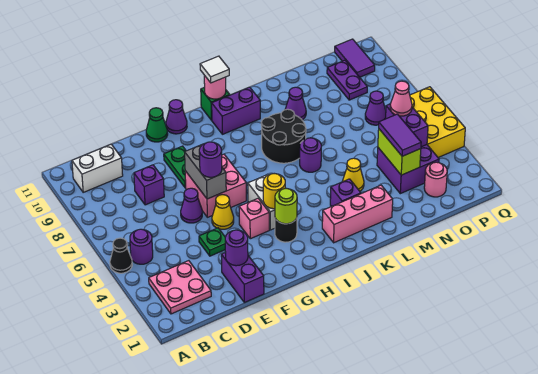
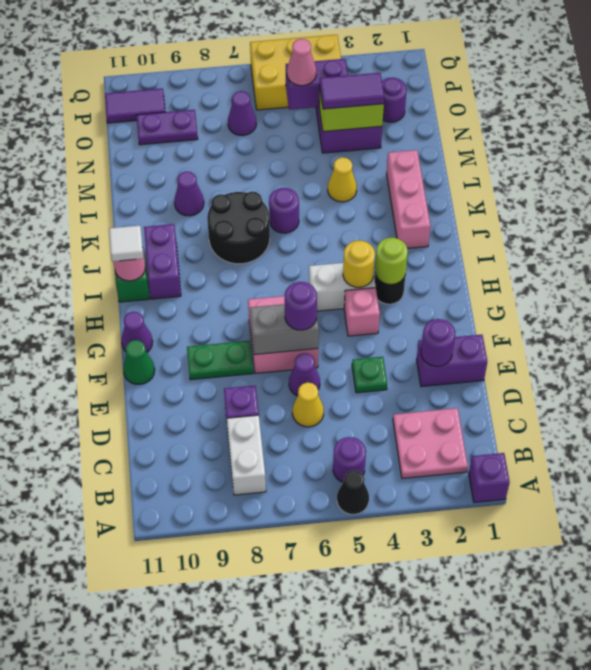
white brick B10:C10 level 1 -> white brick B8:C8 level 1
yellow cone F5 level 1 -> yellow cone D6 level 1
purple brick K3 level 1 -> purple brick A1 level 1
pink round brick O2 level 1 -> purple round brick O2 level 1

